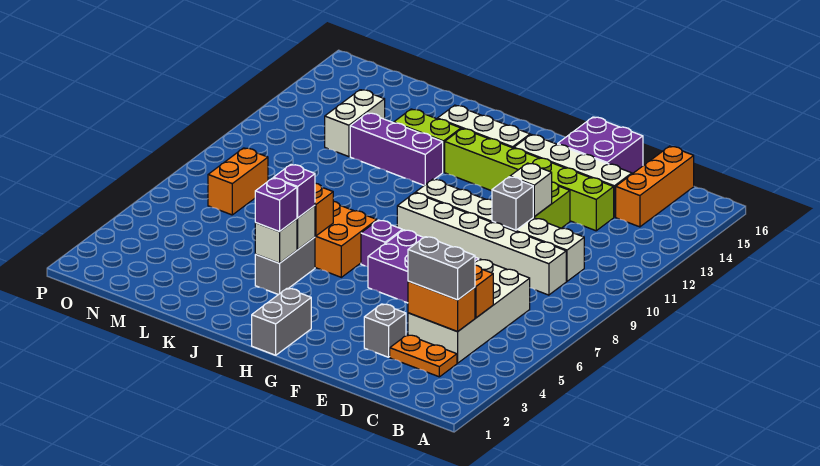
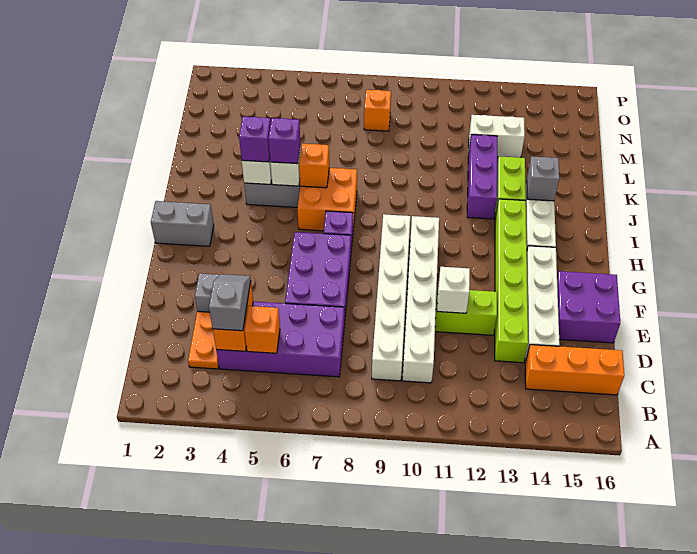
white brick C4:D7 level 1 -> purple brick C4:D7 level 1
grey brick C4:D4 level 3 -> grey slope C4:D4 level 3 top C
grey brick E10 level 2 -> grey brick J14 level 2
orange brick N7:N8 level 1 -> orange brick N8 level 1

